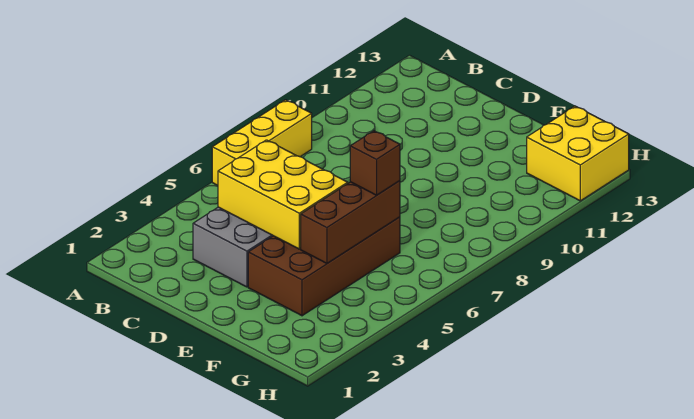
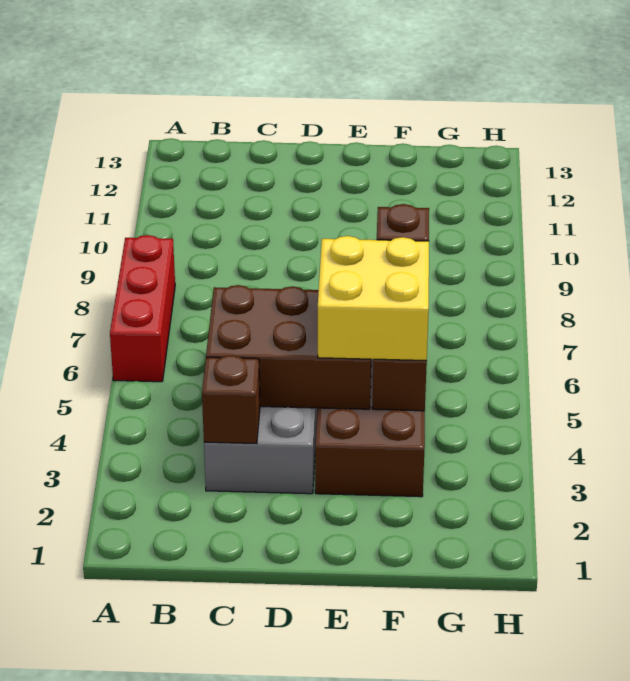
yellow brick A6:A8 level 1 -> red brick A6:A8 level 1
none -> brown brick C3 level 2
yellow brick C4:E5 level 2 -> brown brick C4:E5 level 2
yellow brick G12:H13 level 1 -> yellow brick E4:F5 level 3

